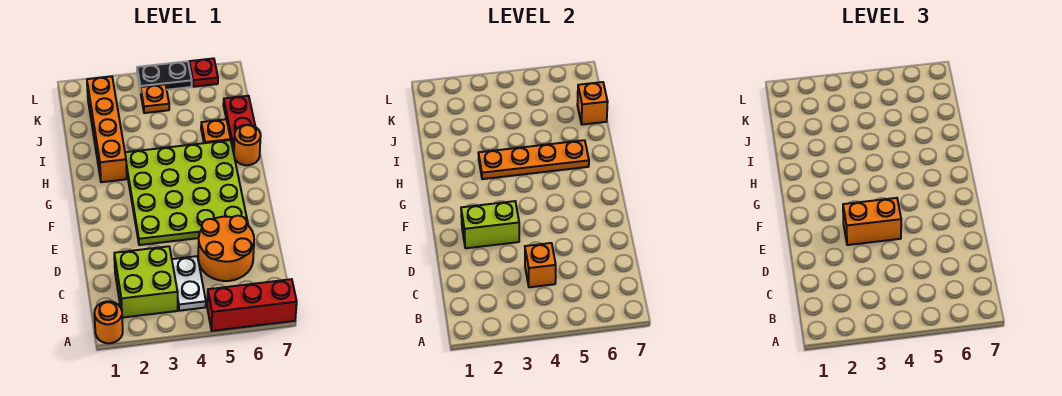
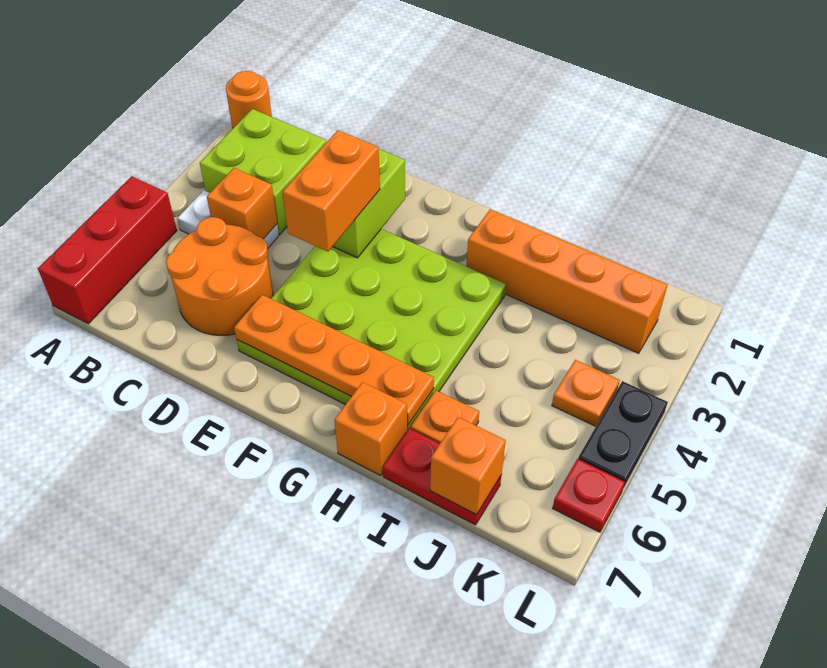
orange plate H3:H6 level 2 -> orange plate E6:H6 level 2
orange round brick H7 level 1 -> orange brick H7 level 1

